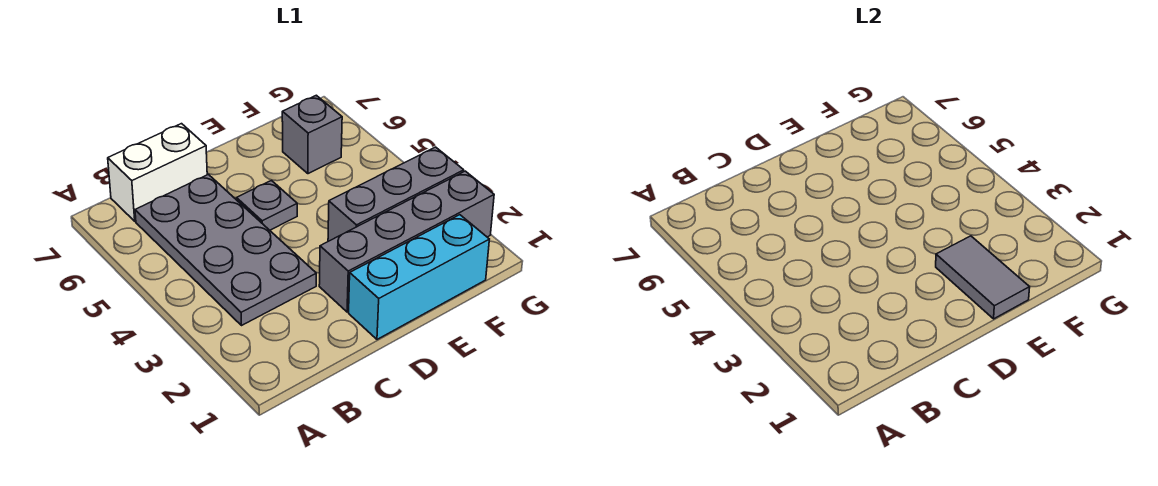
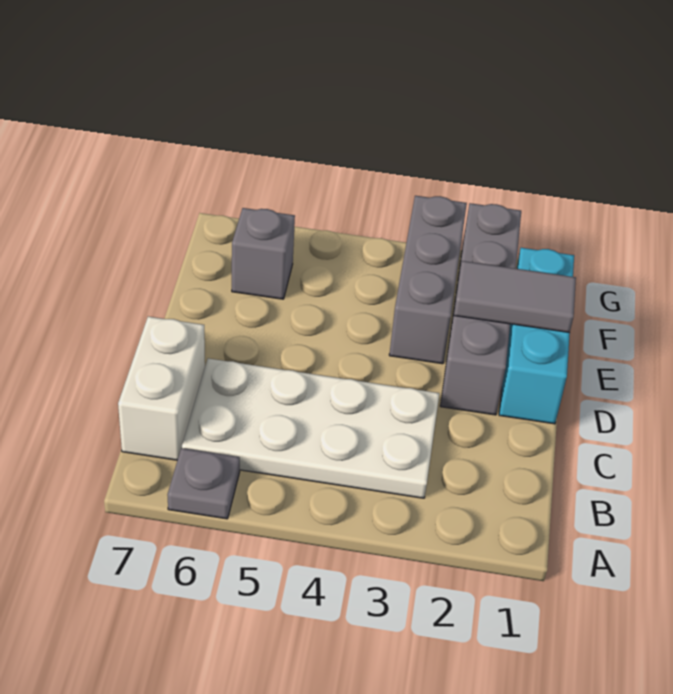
grey plate B3:C6 level 1 -> white plate B3:C6 level 1
grey plate D5 level 1 -> grey plate A6 level 1

